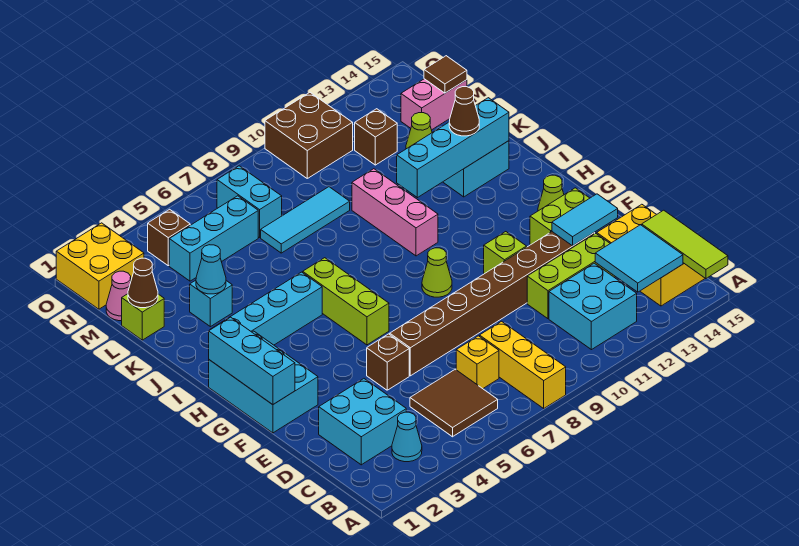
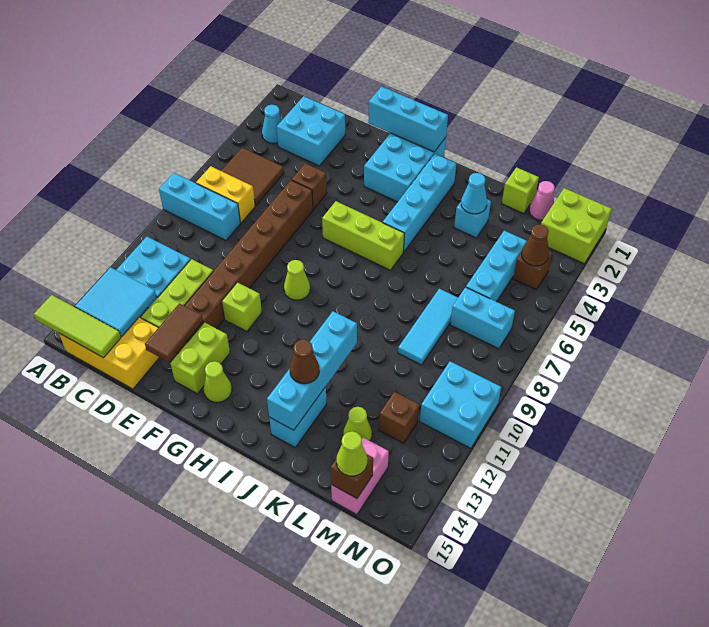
yellow brick A8:C8 level 1 -> cyan brick A8:C8 level 1
yellow brick C7 level 1 -> yellow brick B7:C7 level 1
cyan tile E13:E14 level 2 -> brown tile E13:E14 level 2
cyan brick F1:H2 level 1 -> cyan brick G1:H3 level 1
pink brick I10:K10 level 1 -> none
brown cone L1 level 2 -> brown cone N4 level 2
brown tile M15 level 2 -> brown brick M15 level 2
none -> lime cone M15 level 3
yellow brick N1:O2 level 1 -> lime brick N1:O2 level 1
brown brick N10:O11 level 1 -> cyan brick N10:O11 level 1

